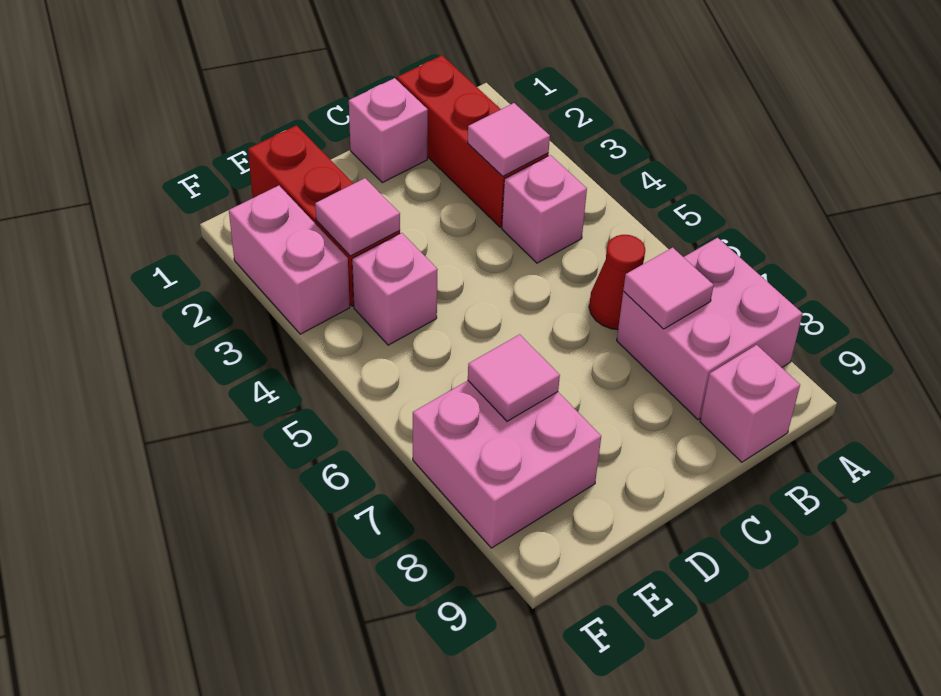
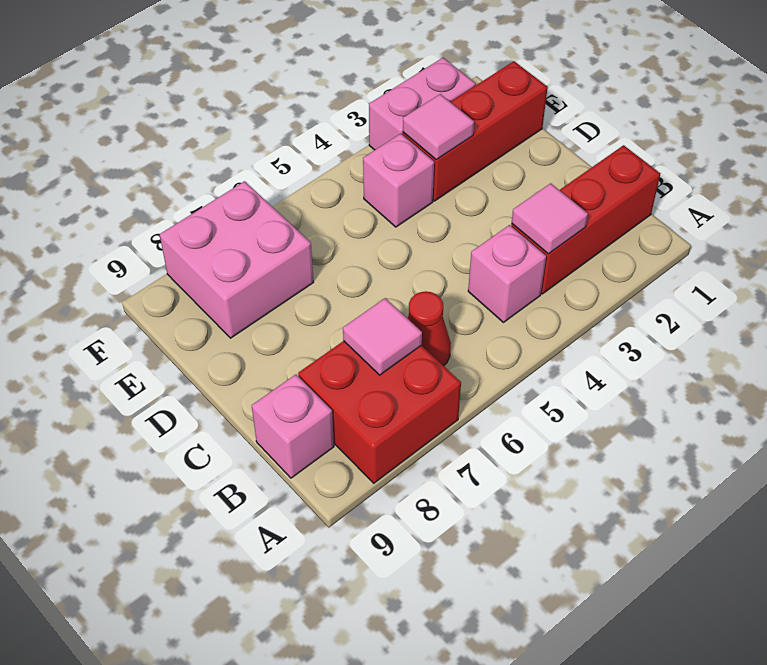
pink brick A7:B8 level 1 -> red brick A7:B8 level 1
pink brick C1 level 1 -> none
pink tile E7 level 2 -> none

